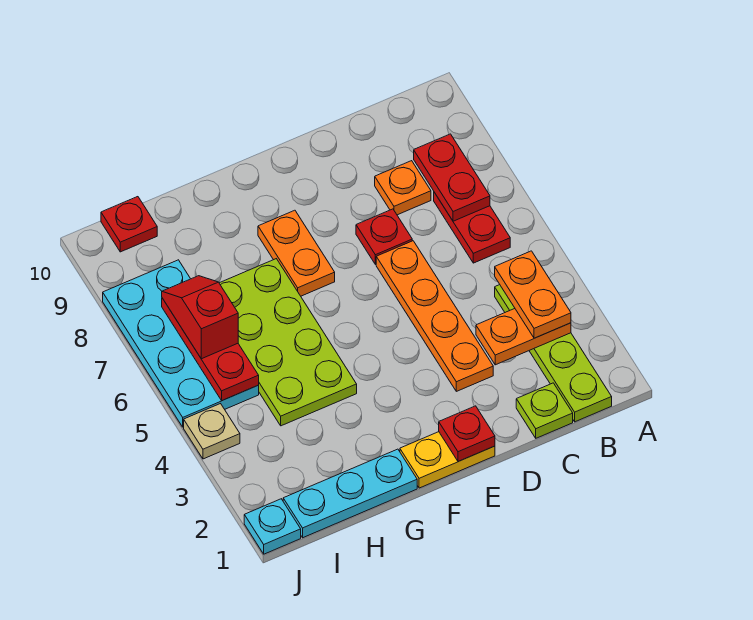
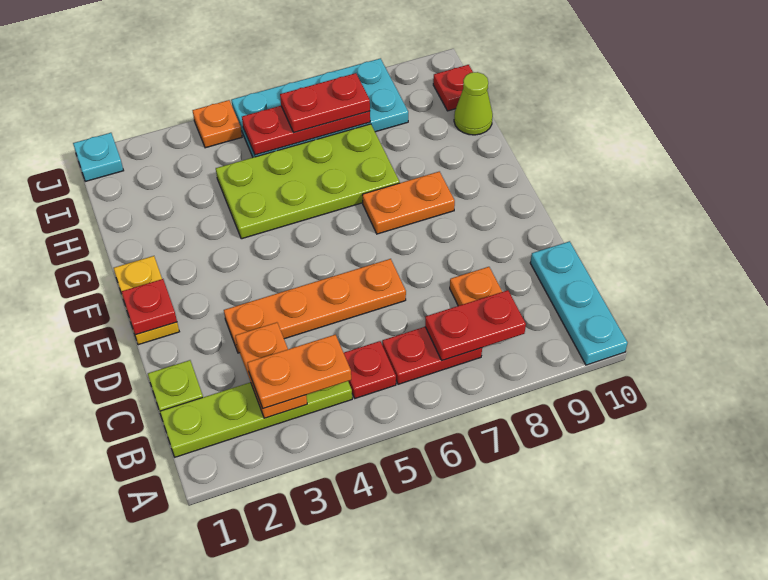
red plate D7 level 1 -> red plate B5 level 1
cyan plate G1:I1 level 1 -> cyan plate A10:C10 level 1
none -> lime cone H10 level 1
red slope I6:I7 level 3 top 6 -> red plate I6:I7 level 3
tan plate J4 level 1 -> orange plate J4 level 1

